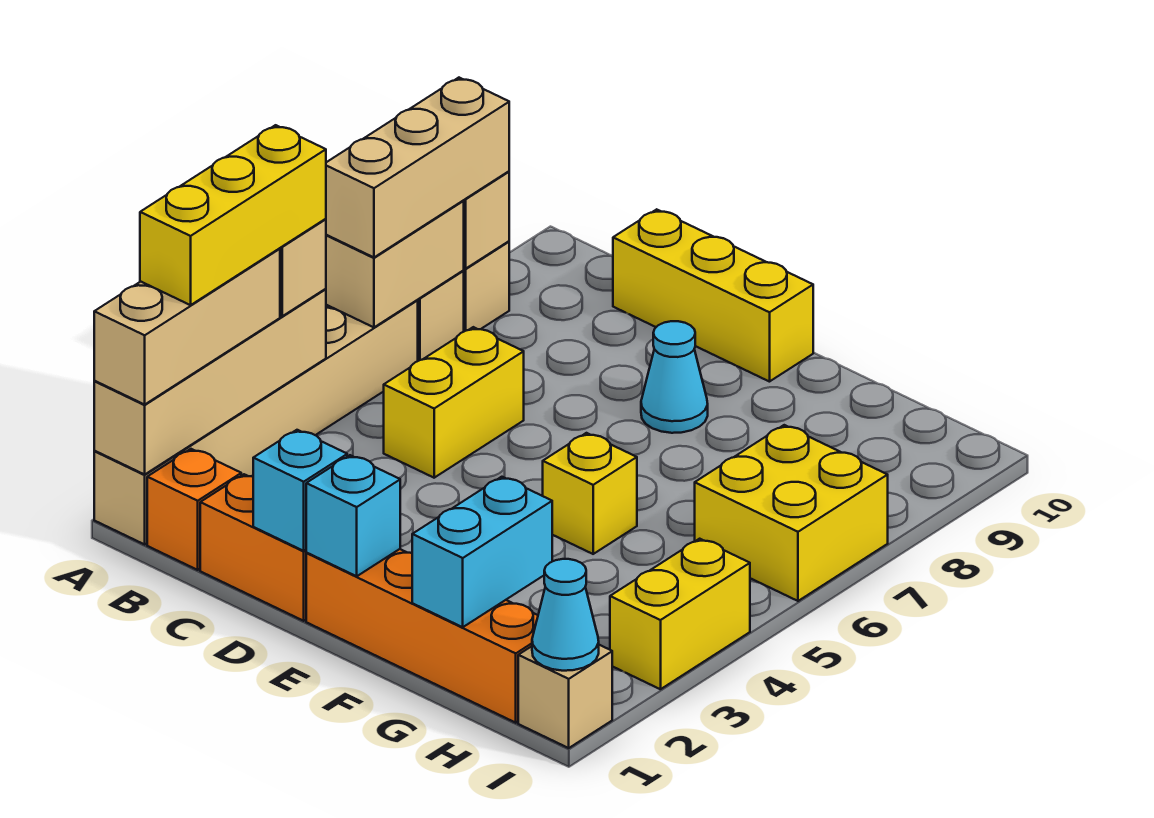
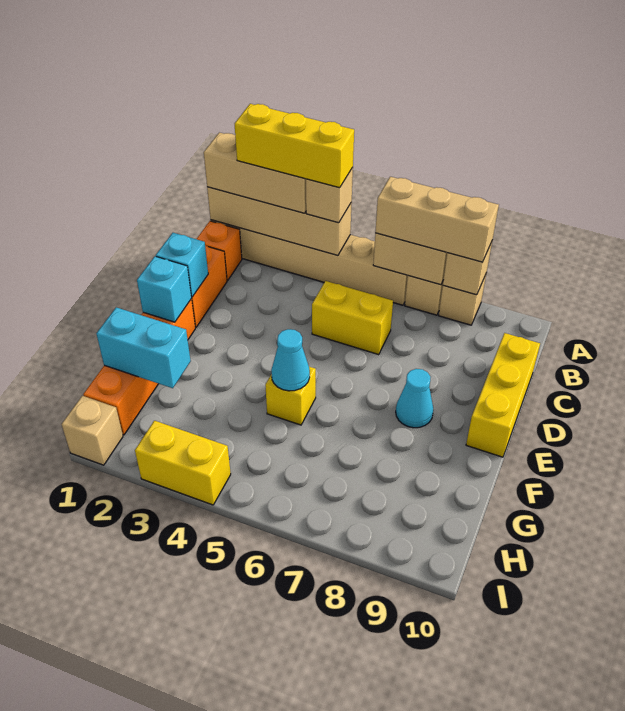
yellow brick H6:I7 level 1 -> none
cyan cone I1 level 2 -> cyan cone F5 level 2

